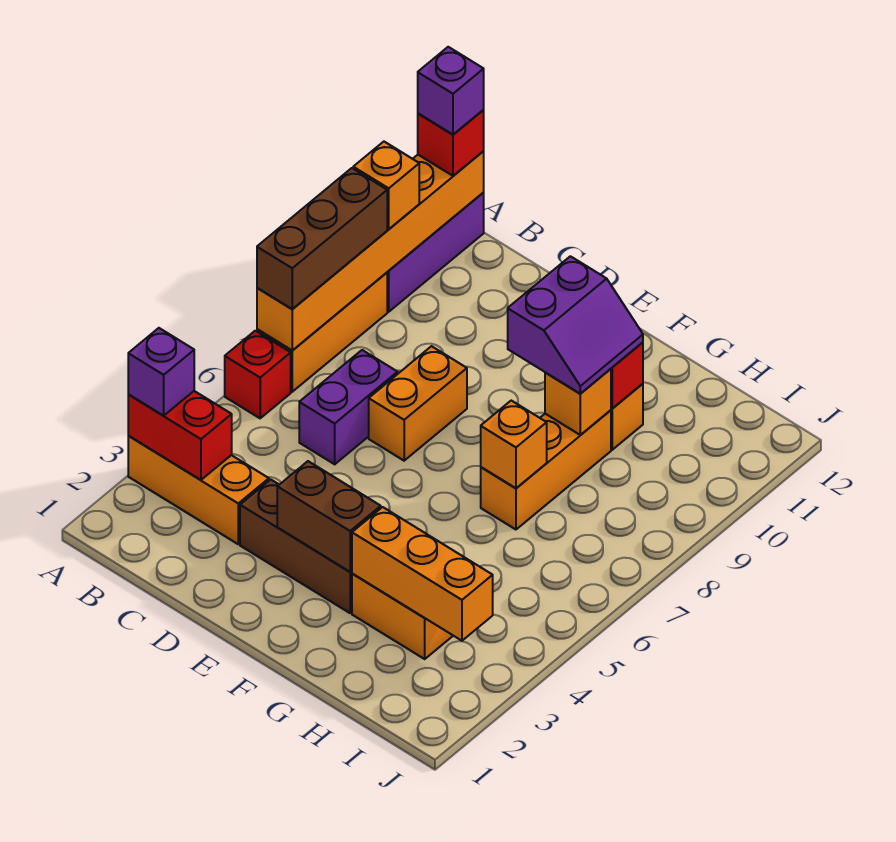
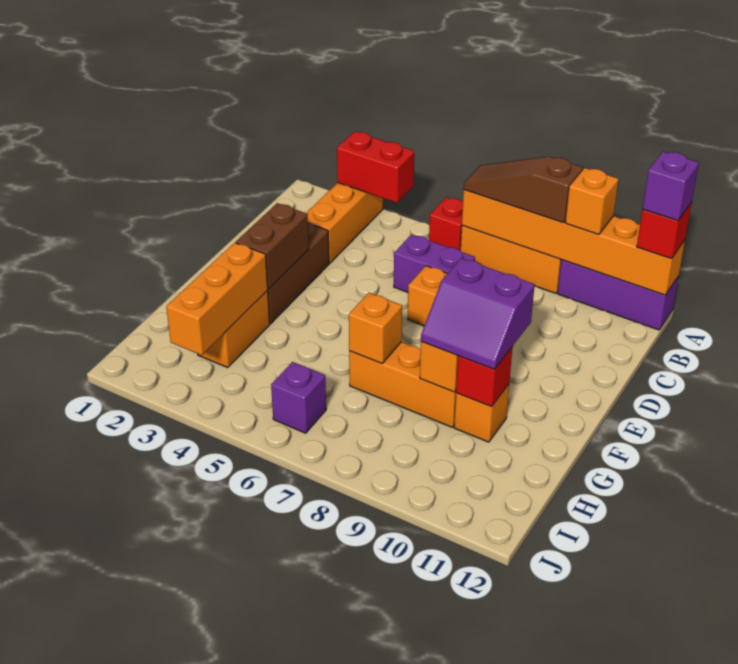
red brick A3:B3 level 2 -> red brick A3:A4 level 2
purple brick A3 level 3 -> purple brick I6 level 1
brown brick A7:A9 level 3 -> brown slope A7:A9 level 3 top 9

